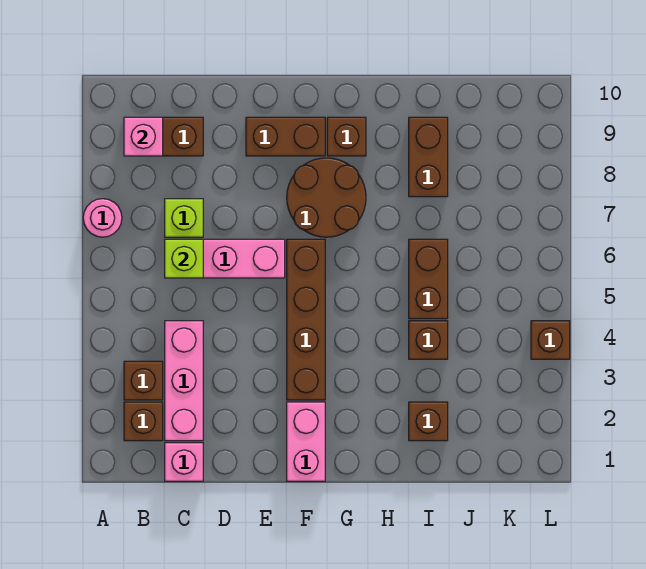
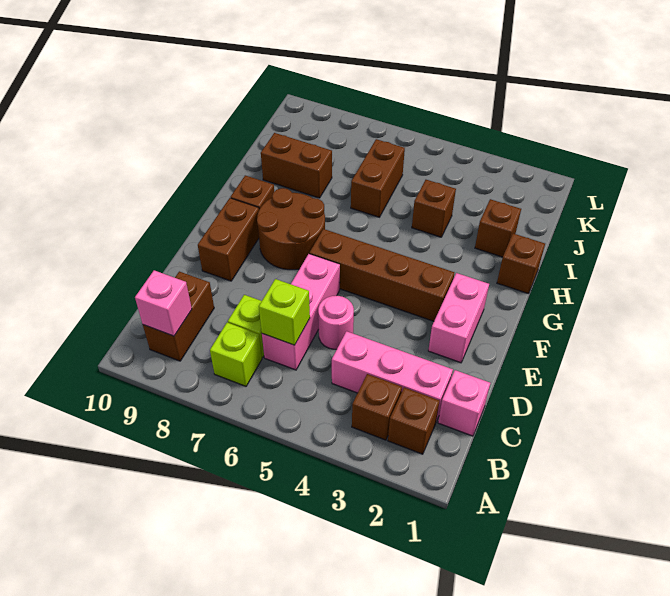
pink round brick A7 level 1 -> pink round brick D5 level 1
none -> lime brick B7 level 1
pink brick F1:F2 level 1 -> pink brick E2:F2 level 1
brown brick I5:I6 level 1 -> brown brick I6:J6 level 1
brown brick L4 level 1 -> brown brick H1 level 1

